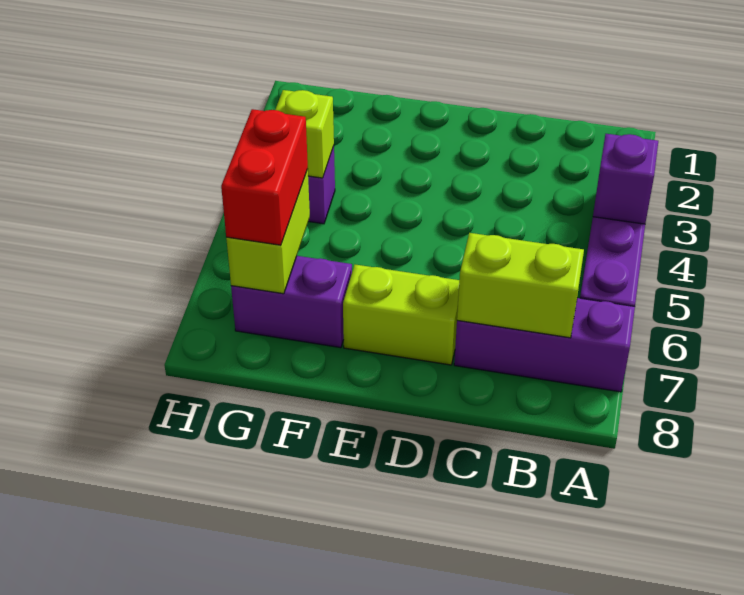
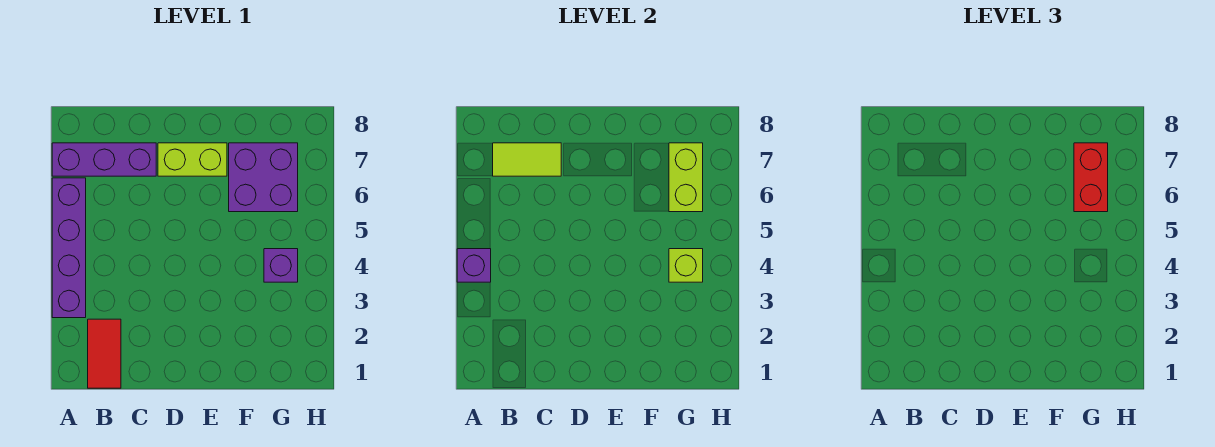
none -> red tile B1:B2 level 1
lime brick B7:C7 level 2 -> lime tile B7:C7 level 2
purple brick F7:G7 level 1 -> purple brick F6:G7 level 1

